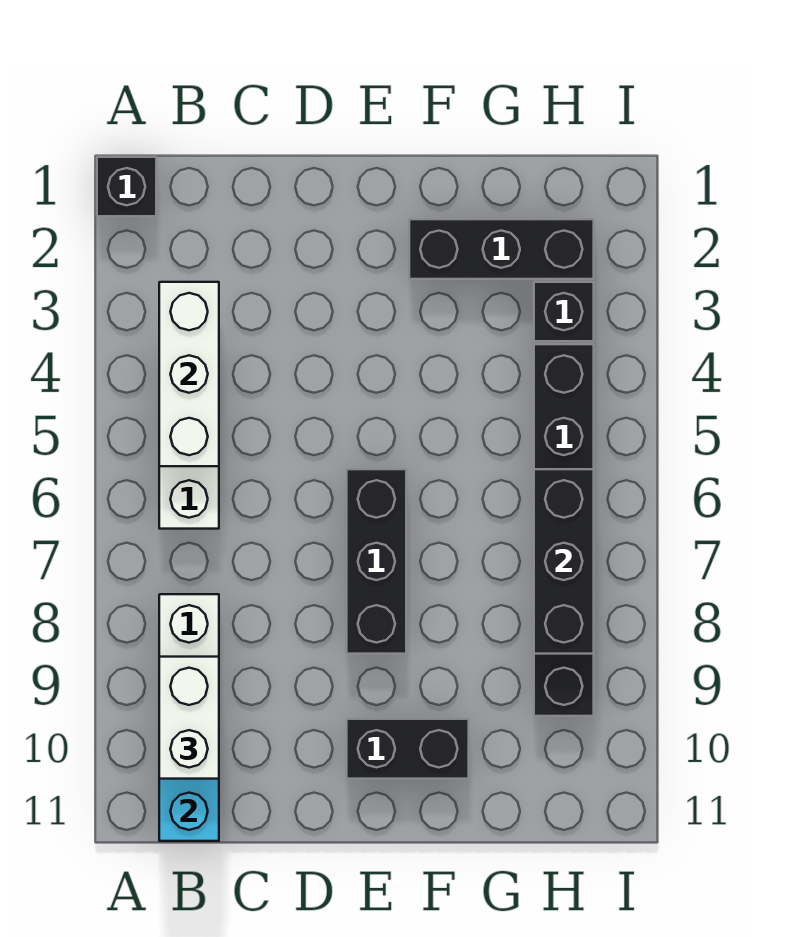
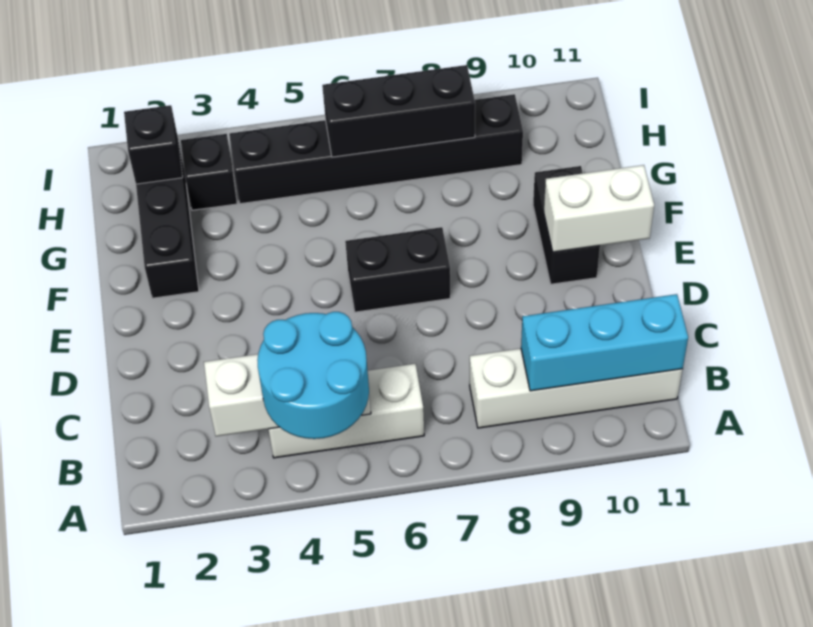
black brick A1 level 1 -> black brick H2 level 2
none -> cyan round brick A4:B5 level 3
white brick B9:B10 level 3 -> white brick E10:E11 level 2
black brick E6:E8 level 1 -> black brick E6:E7 level 1

